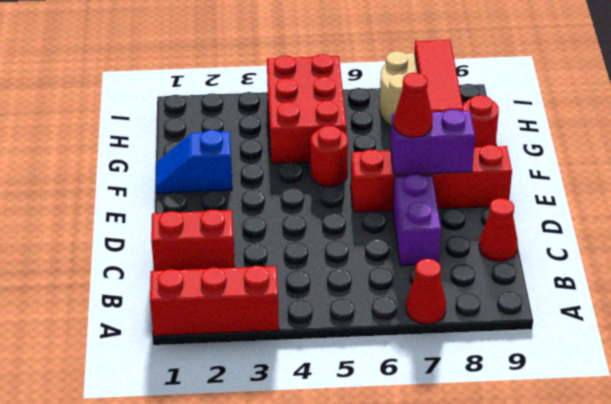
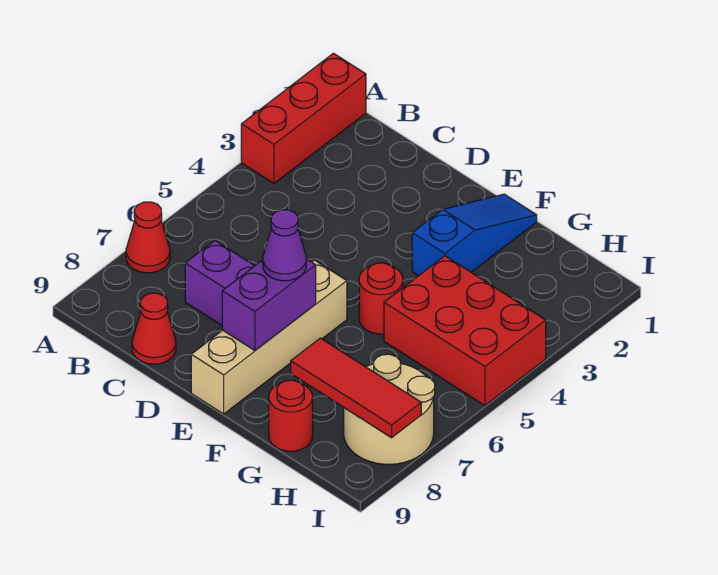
red brick C1:C2 level 1 -> none
red brick E6:E9 level 1 -> tan brick E6:E9 level 1
red cone E7 level 3 -> purple cone E7 level 3
blue slope F1:F2 level 1 top 2 -> blue slope F1:F3 level 1 top 3

